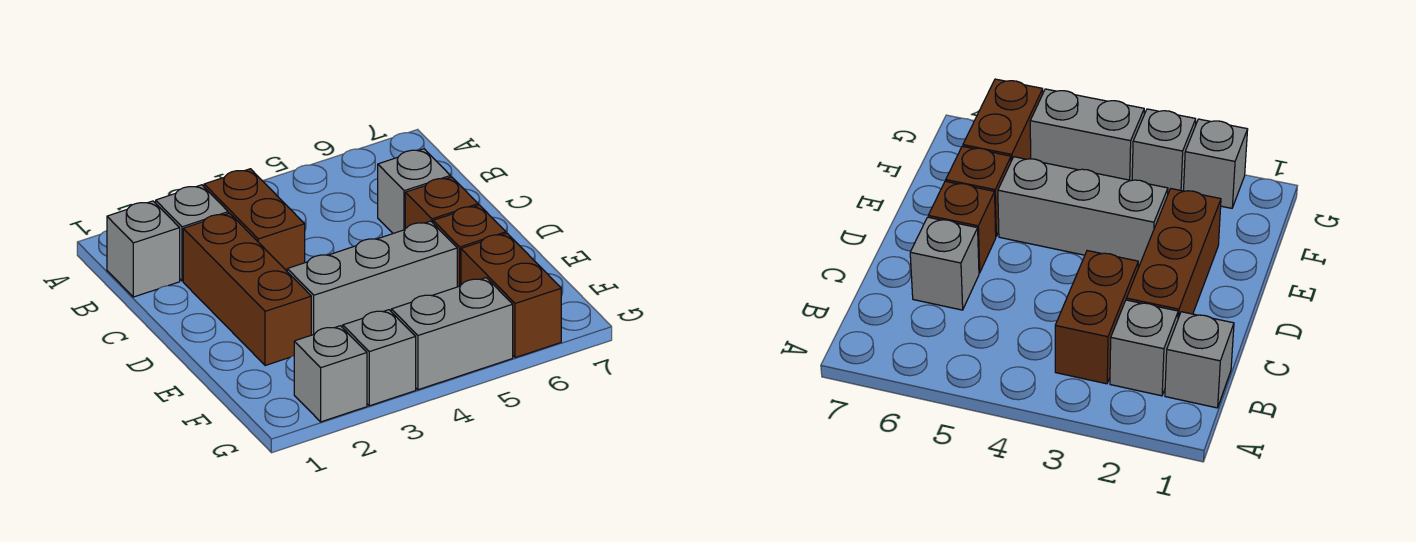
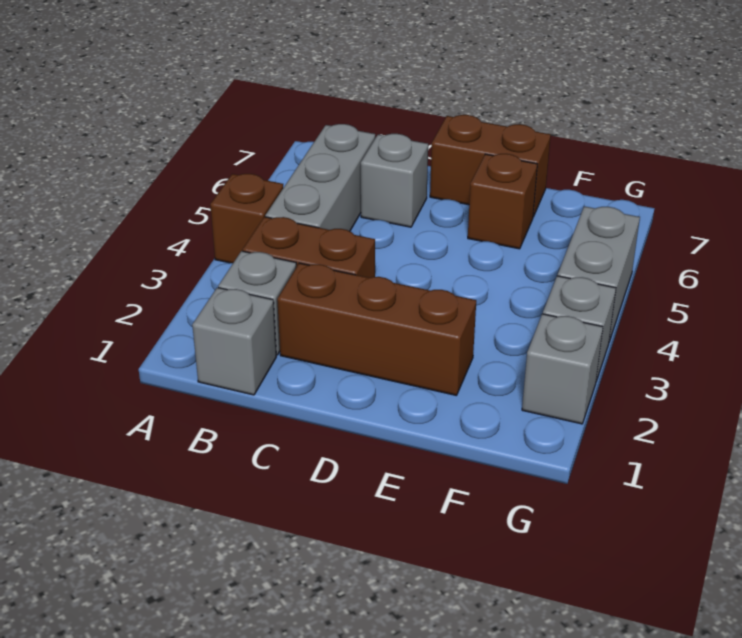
brown brick D6 level 1 -> brown brick A4 level 1
grey brick E3:E5 level 1 -> grey brick B4:B6 level 1
brown brick F6:G6 level 1 -> brown brick D7:E7 level 1

